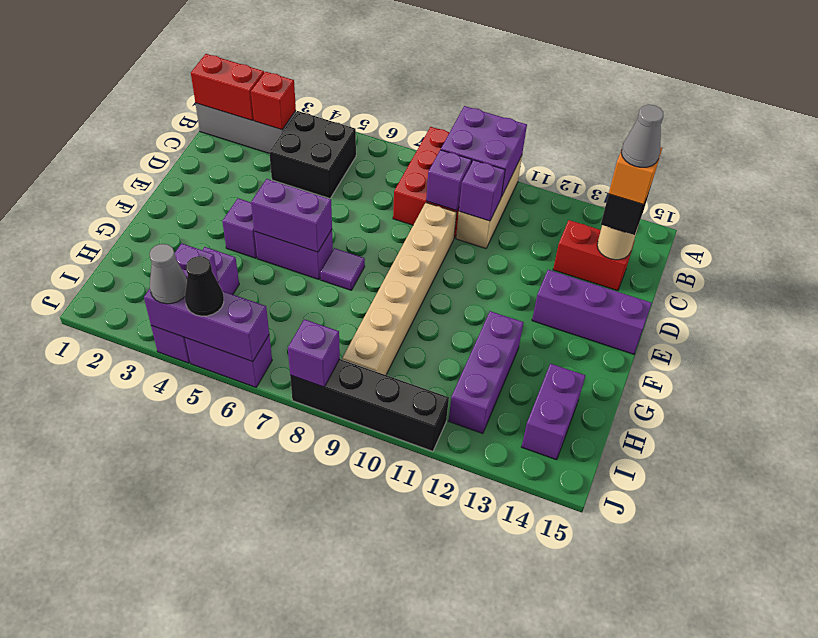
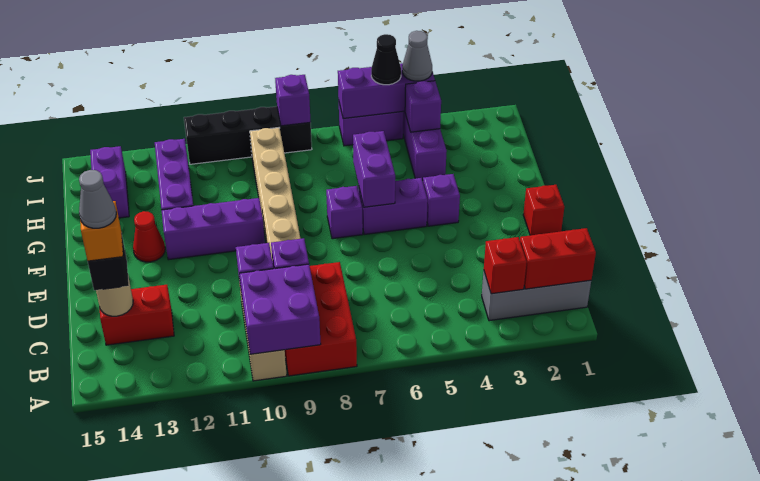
black brick B4:C5 level 1 -> none
none -> red brick E1 level 1
purple brick E13:E15 level 1 -> purple brick F10:F12 level 1
purple brick F5:F6 level 2 -> purple brick F6:G6 level 2
purple tile F7 level 1 -> purple brick F7 level 1
none -> red cone F13 level 1

